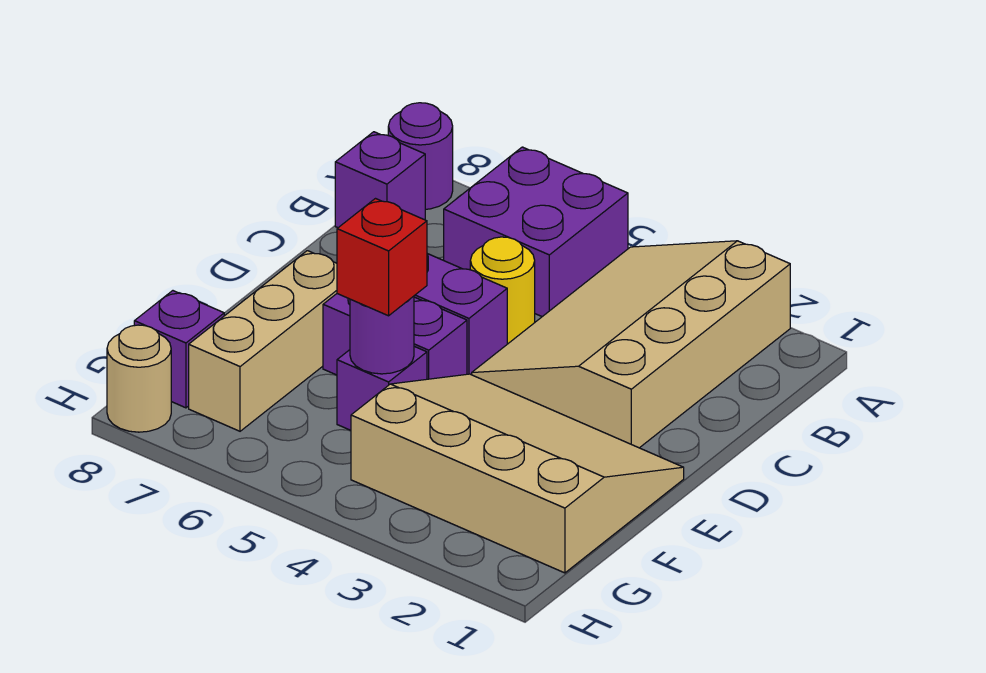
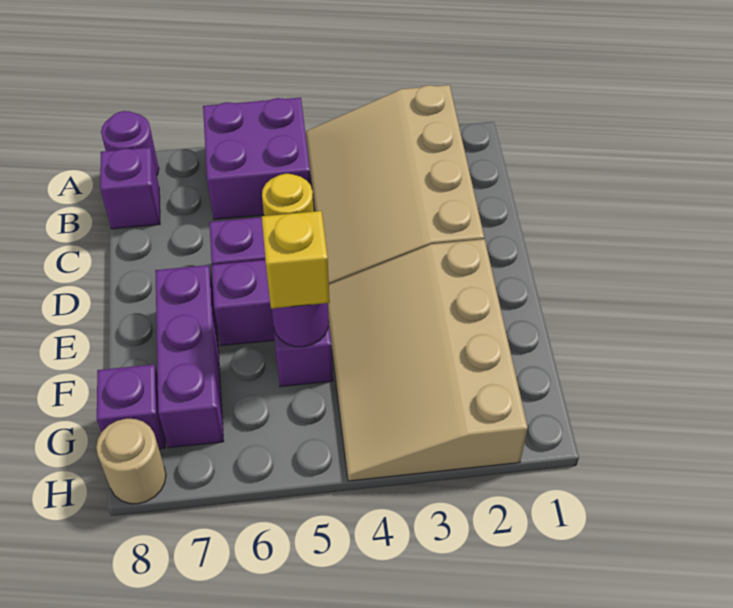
tan slope E1:G4 level 1 top G -> tan slope E2:H4 level 1 top 2
tan brick E7:G7 level 1 -> purple brick E7:G7 level 1
red brick F5 level 3 -> yellow brick F5 level 3

